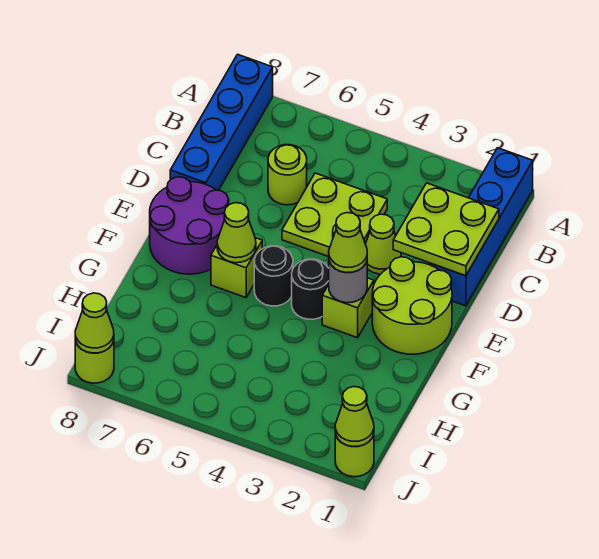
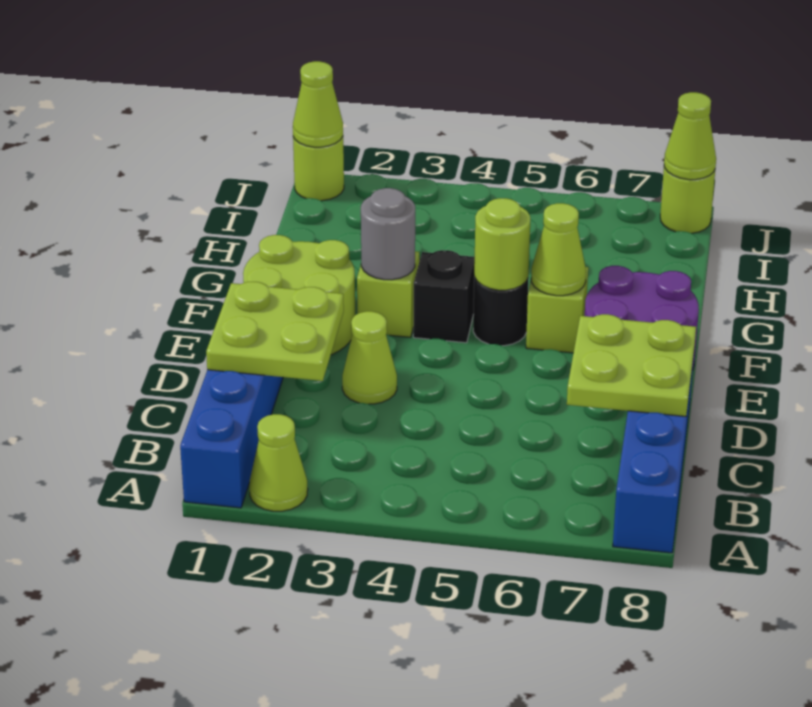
lime plate C4:D5 level 1 -> lime plate C7:D8 level 2
lime round brick C6 level 1 -> lime round brick F5 level 2
lime cone F3 level 3 -> lime cone A2 level 1
black round brick F4 level 1 -> black brick F4 level 1

